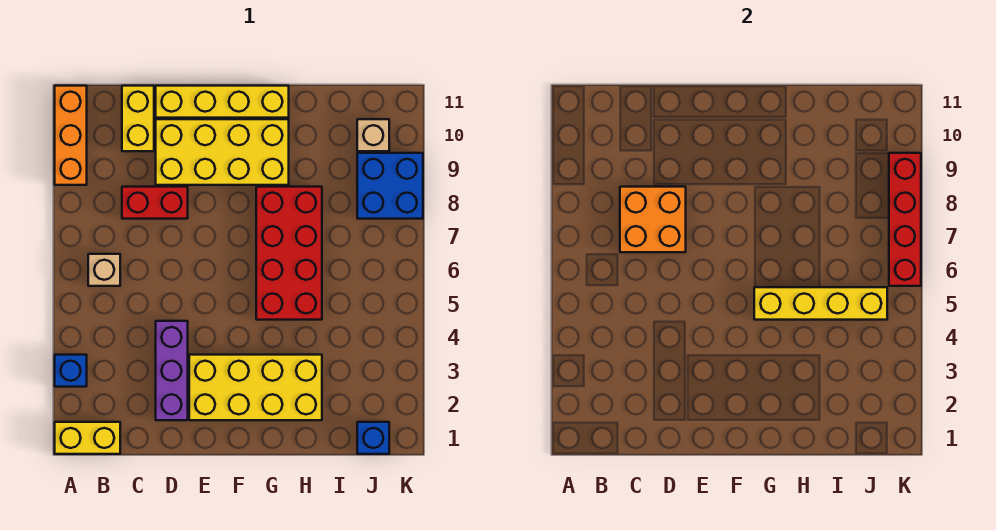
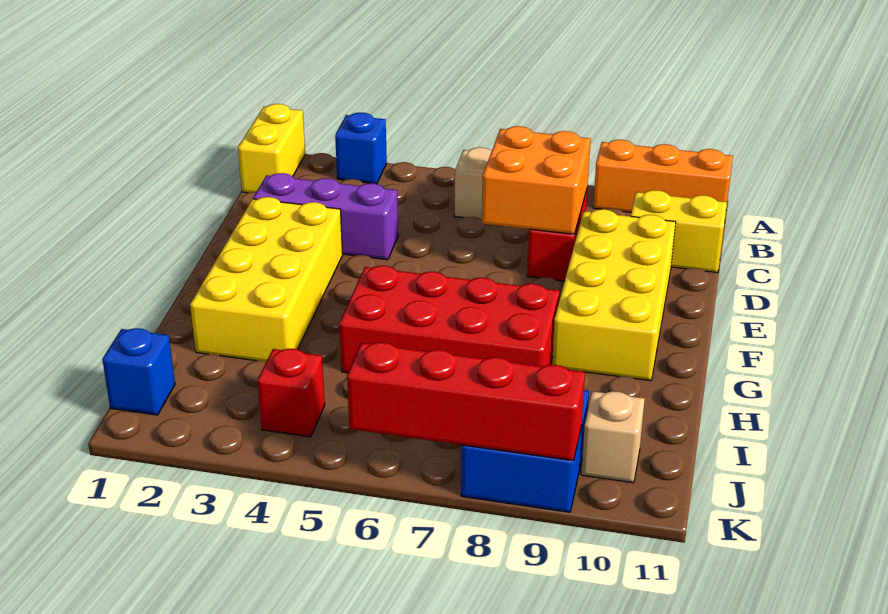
yellow brick D11:G11 level 1 -> none
yellow brick G5:J5 level 2 -> none
none -> red brick J4 level 1

